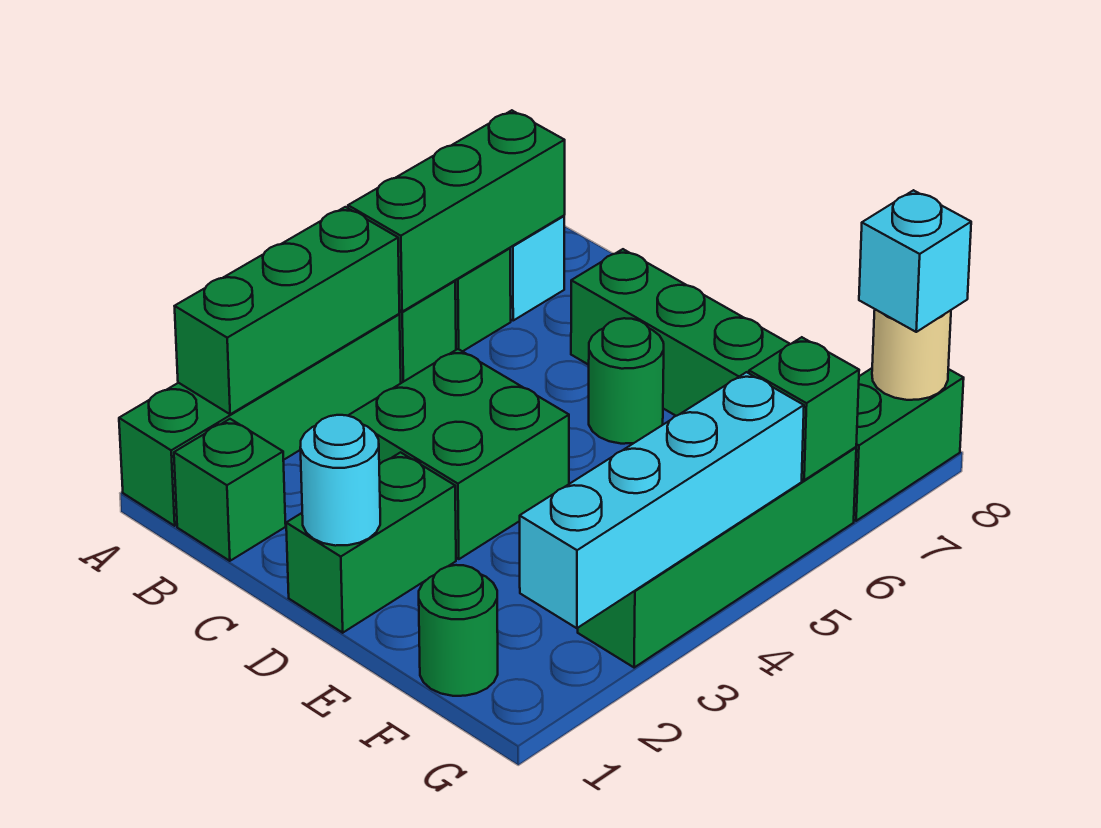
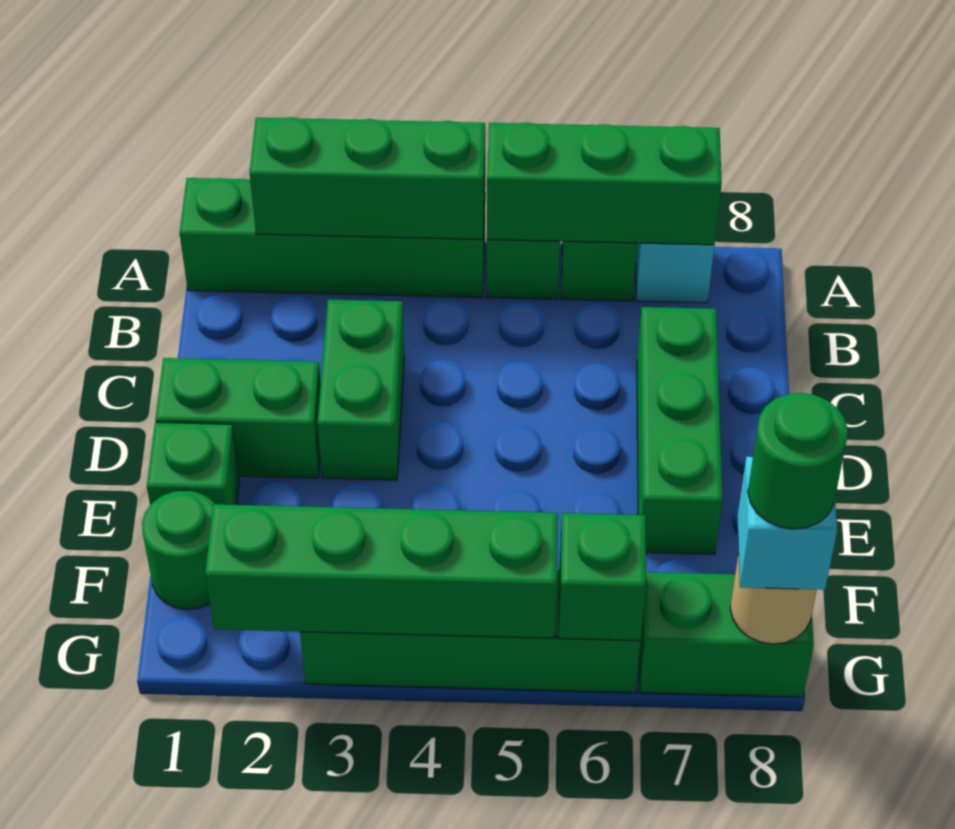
green brick B1 level 1 -> green brick E1 level 1
green brick C3:D4 level 1 -> green brick C3:D3 level 1
cyan round brick D1 level 2 -> none
green round brick D6 level 1 -> green round brick G8 level 4
cyan brick G2:G5 level 2 -> green brick G2:G5 level 2

